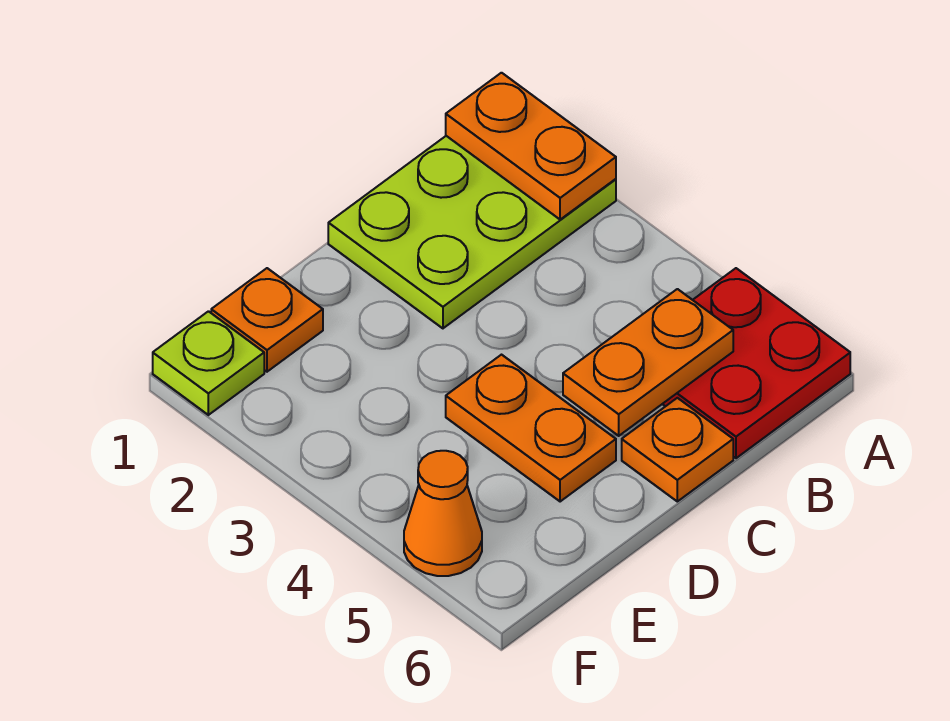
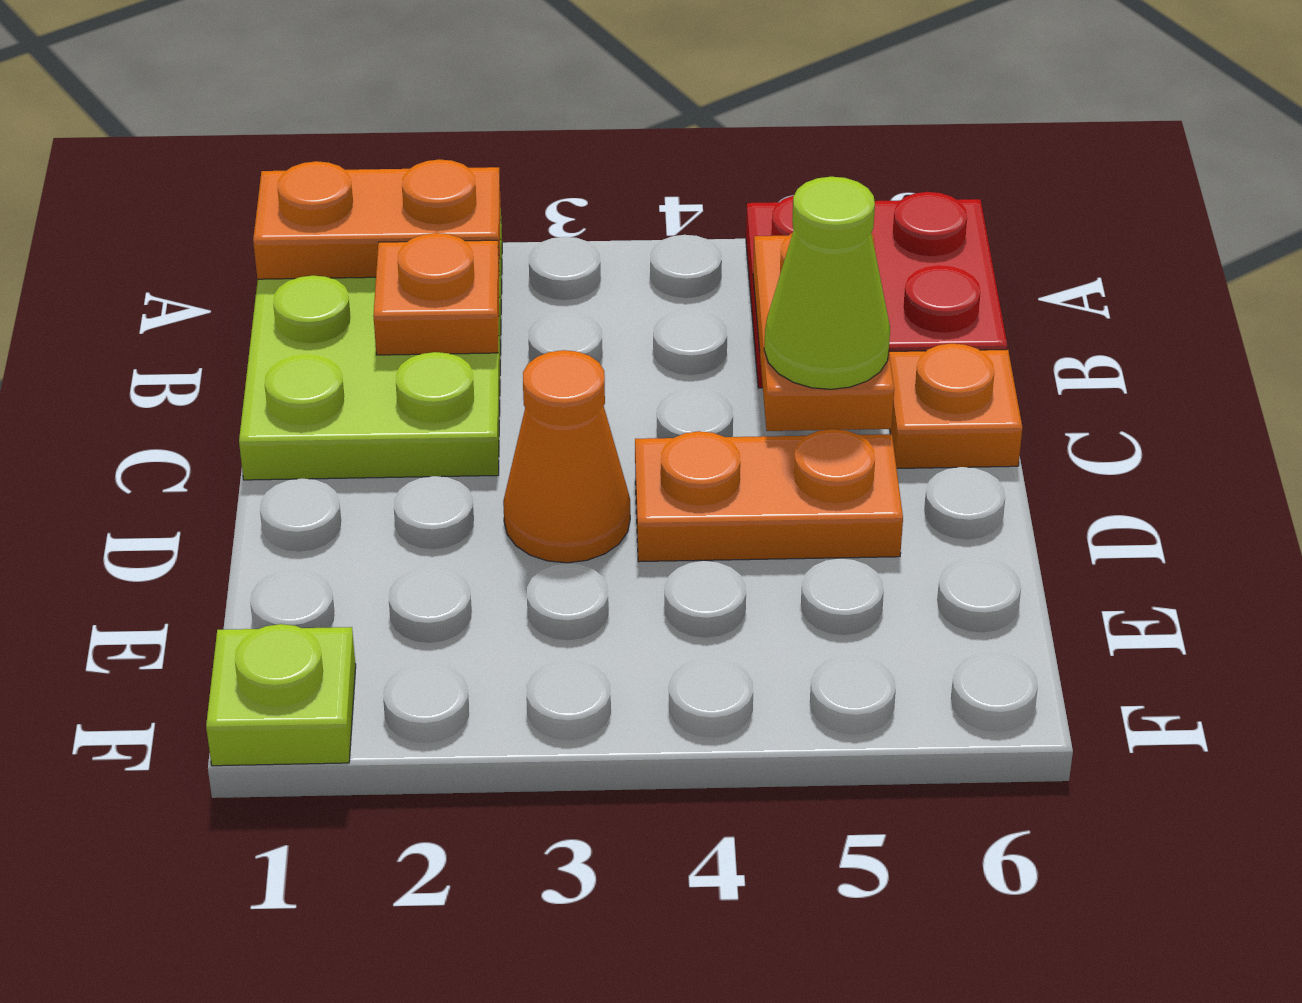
none -> lime cone C5 level 3
orange plate E1 level 1 -> orange plate B2 level 2
orange cone F5 level 1 -> orange cone D3 level 1

